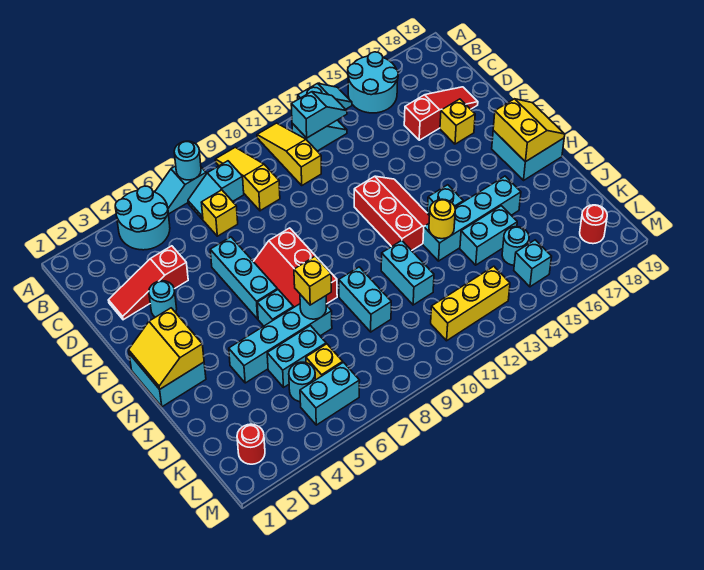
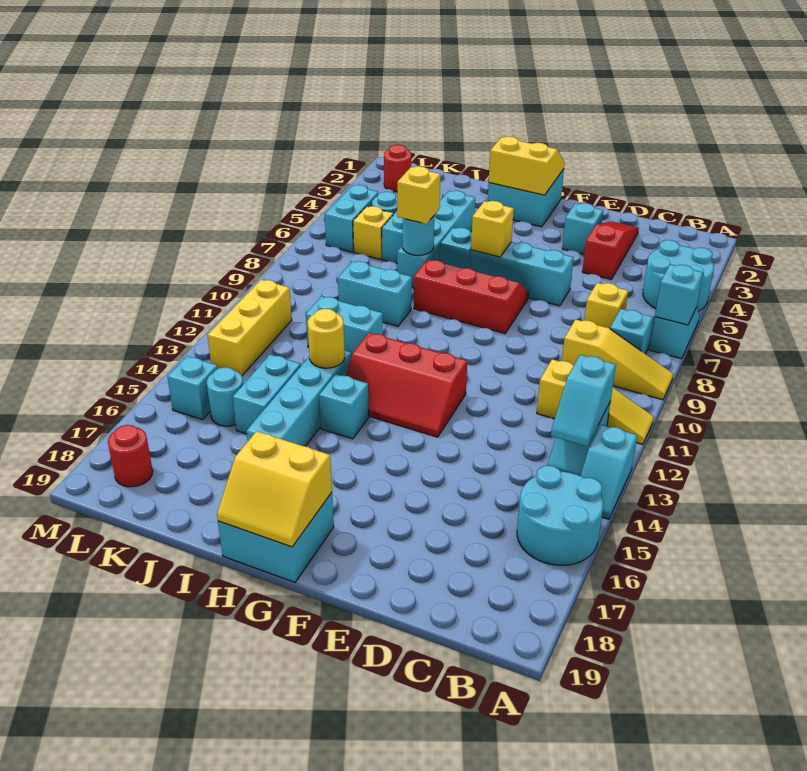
cyan round brick A7 level 2 -> cyan brick A7 level 2
red slope D16:D18 level 1 top 16 -> none
cyan round brick E3 level 1 -> cyan brick E3 level 1
yellow brick E17 level 1 -> yellow brick G6 level 2

